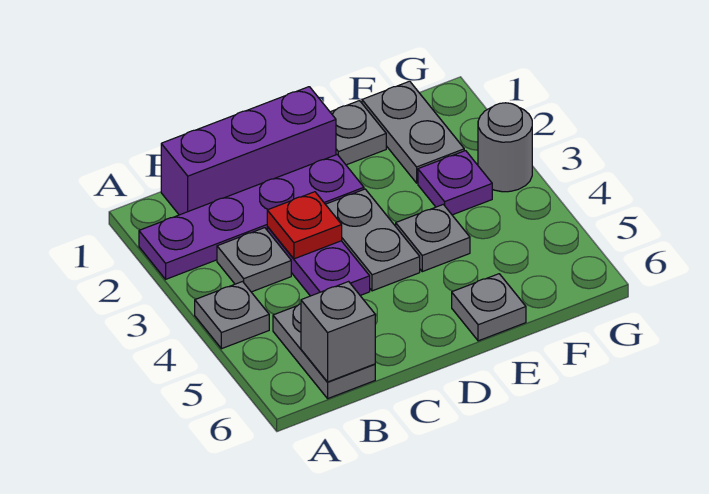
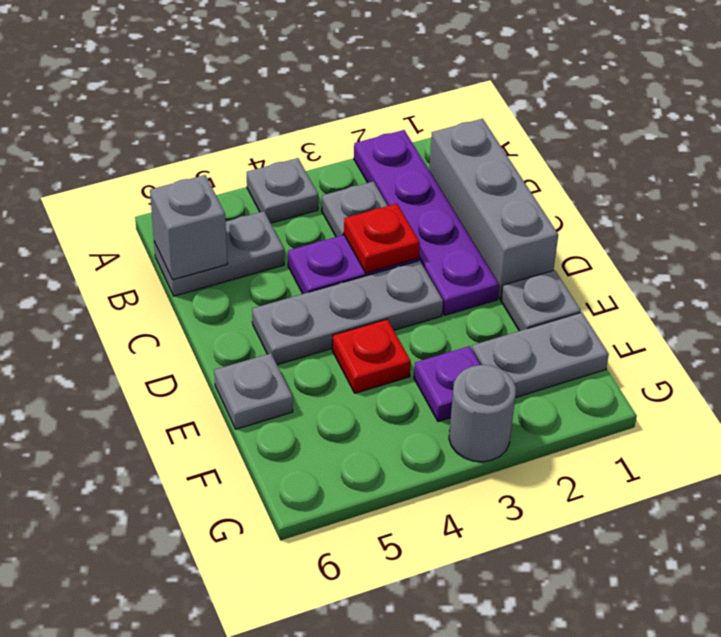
purple brick B1:D1 level 1 -> grey brick B1:D1 level 1
grey plate D3:D4 level 1 -> grey plate D3:D5 level 1
grey plate E4 level 1 -> red plate E4 level 1

